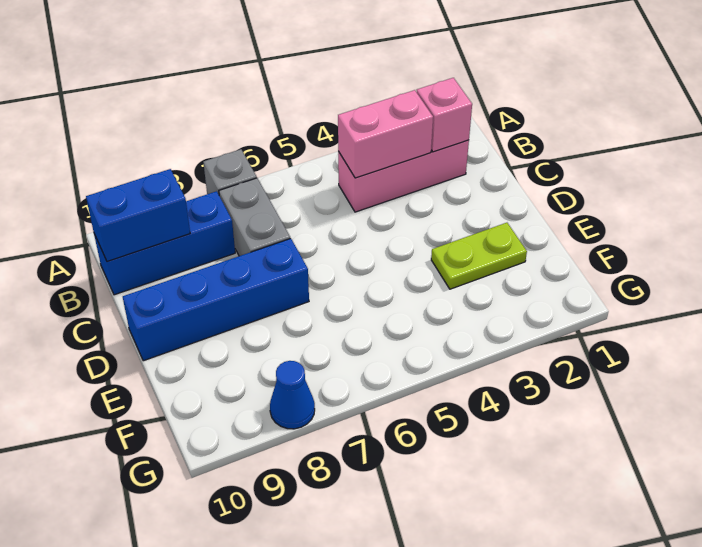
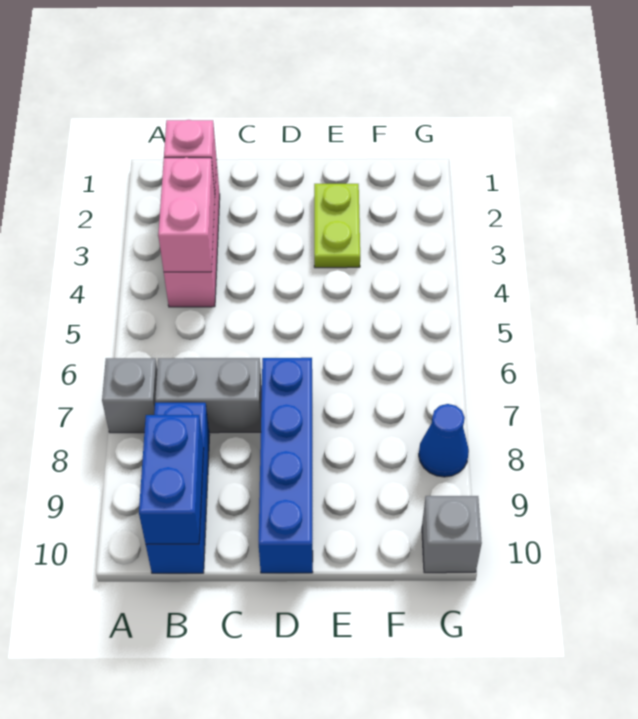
none -> grey brick G10 level 1

